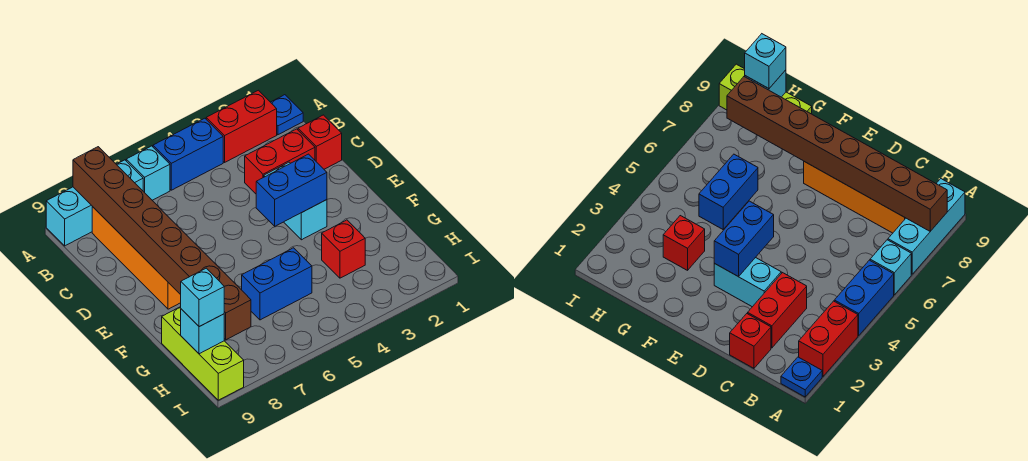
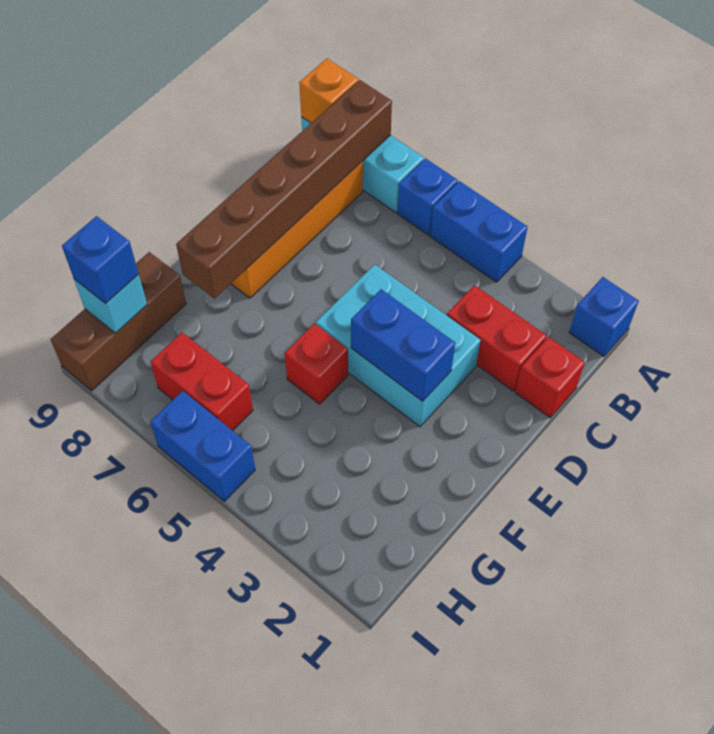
blue plate A1 level 1 -> blue brick A1 level 1
red brick A2:A3 level 1 -> red brick H6:H7 level 1
cyan brick A6 level 1 -> blue brick A6 level 1
brown brick A8:H8 level 2 -> brown brick A8:F8 level 2
none -> orange brick A9 level 2
cyan brick D3:E3 level 1 -> cyan brick D3:E5 level 1
red brick G3 level 1 -> red brick F5 level 1
blue brick G5:G6 level 1 -> blue brick I5:I6 level 1
lime brick G9:I9 level 1 -> brown brick G9:I9 level 1
cyan brick H9 level 3 -> blue brick H9 level 3

